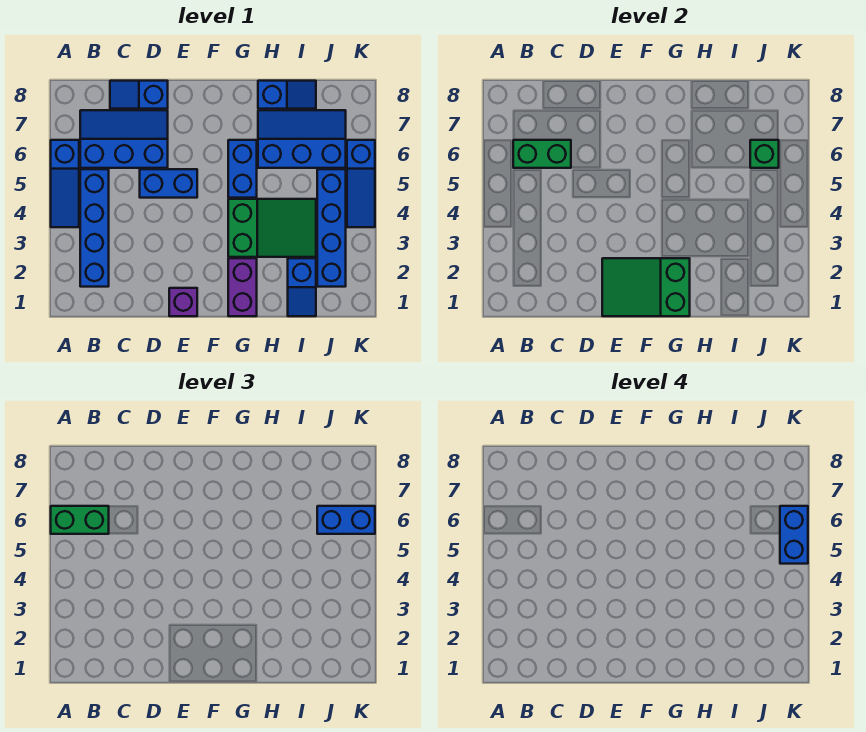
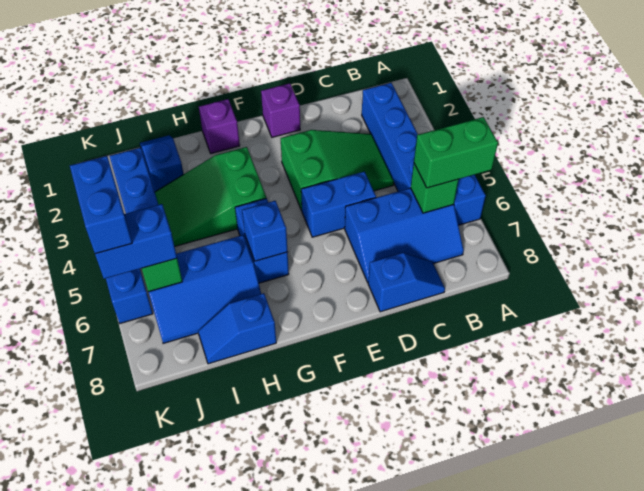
green brick B6:C6 level 2 -> green brick B6 level 2
green slope E1:G2 level 2 top G -> green slope C3:E4 level 1 top E
purple brick G1:G2 level 1 -> purple brick G1 level 1
none -> blue brick G6 level 2

